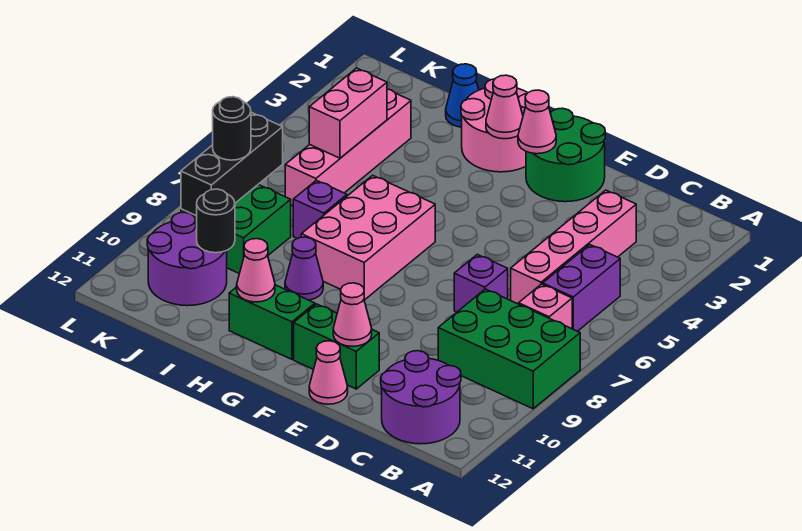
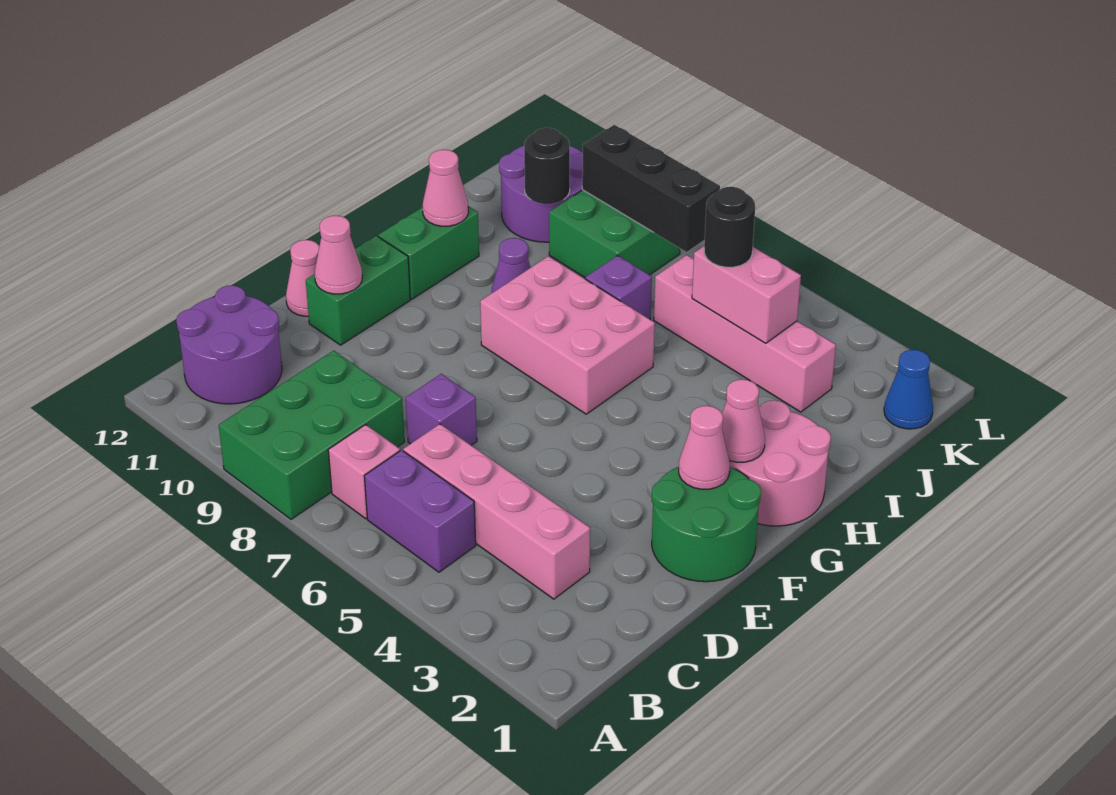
blue cone I1 level 1 -> blue cone K1 level 1
black round brick K8 level 3 -> black round brick J5 level 3

